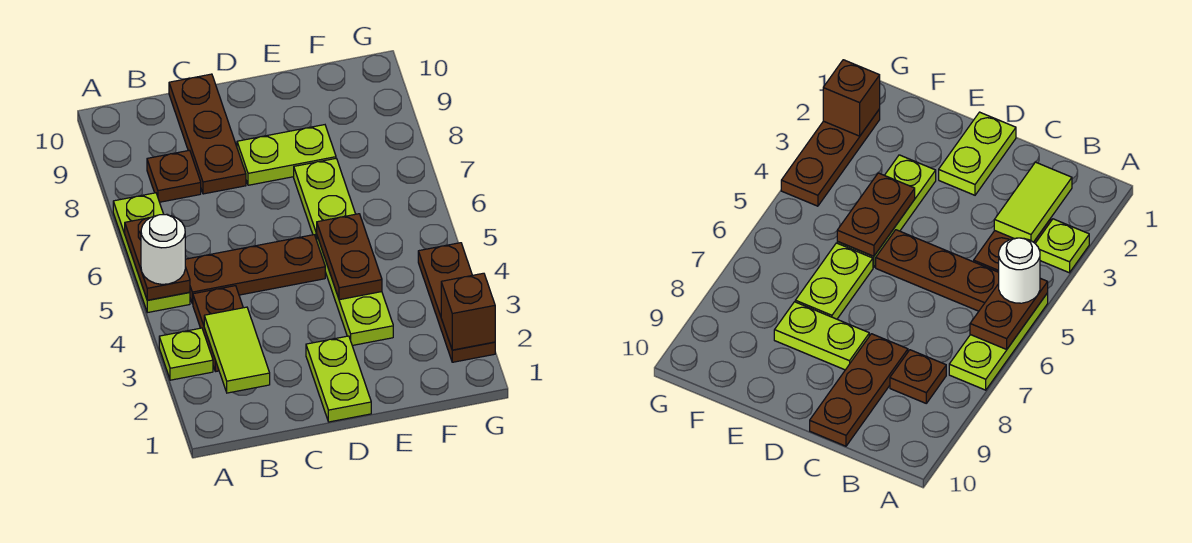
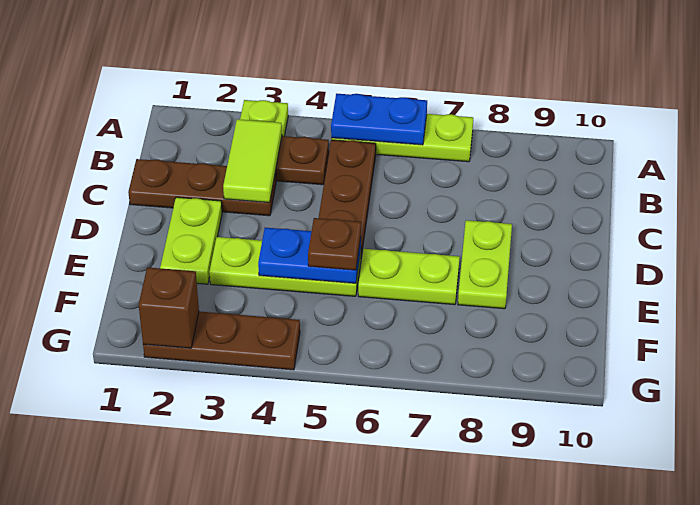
brown plate A5:A6 level 2 -> blue plate A5:A6 level 2
white round brick A5 level 3 -> none
lime tile B2:B3 level 2 -> lime tile B3:C3 level 2
brown plate B8 level 1 -> brown plate E5 level 3
brown plate C8:C10 level 1 -> brown plate C1:C3 level 1
lime plate D1:D2 level 1 -> lime plate D2:E2 level 1
brown plate E4:E5 level 2 -> blue plate E4:E5 level 2

